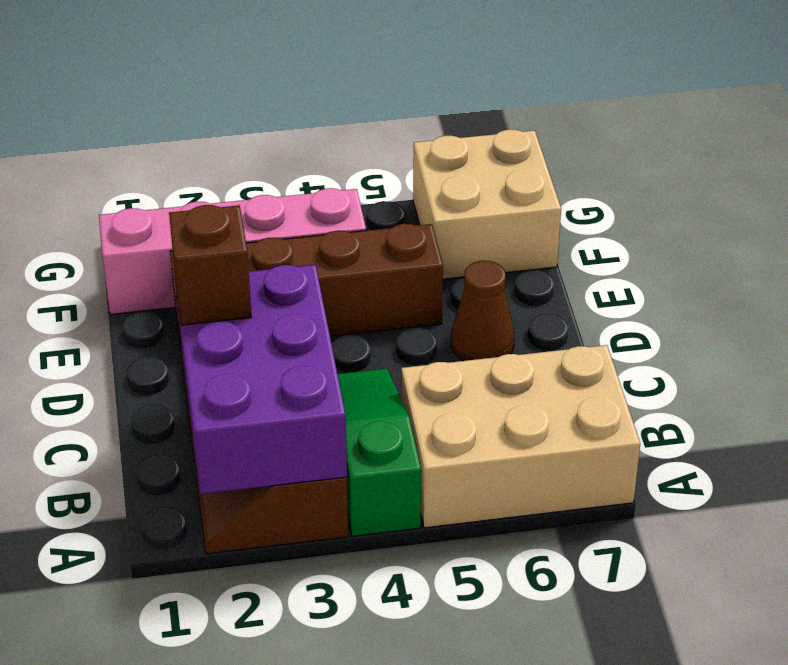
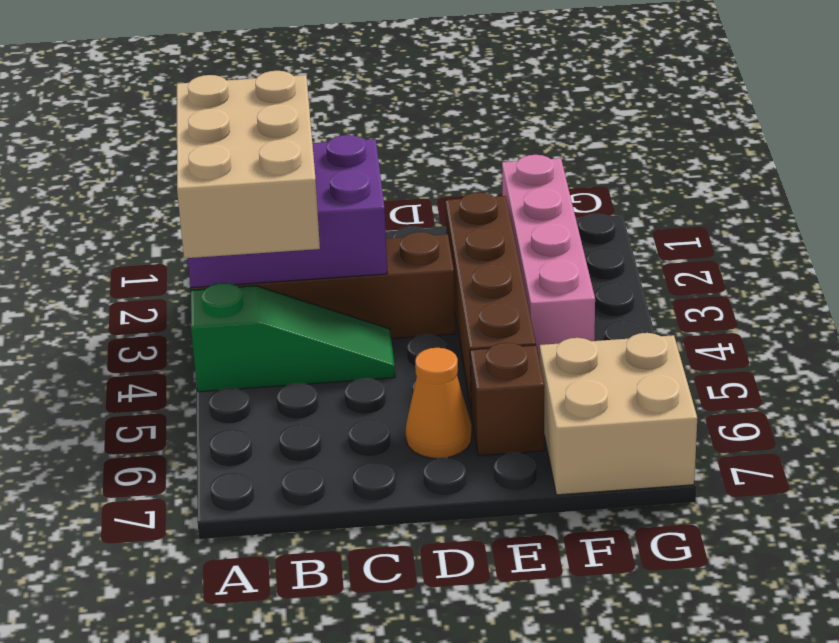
tan brick A5:B7 level 1 -> tan brick A2:B4 level 3
brown brick C2 level 3 -> brown brick E6 level 1
brown cone D6 level 1 -> orange cone D6 level 1

